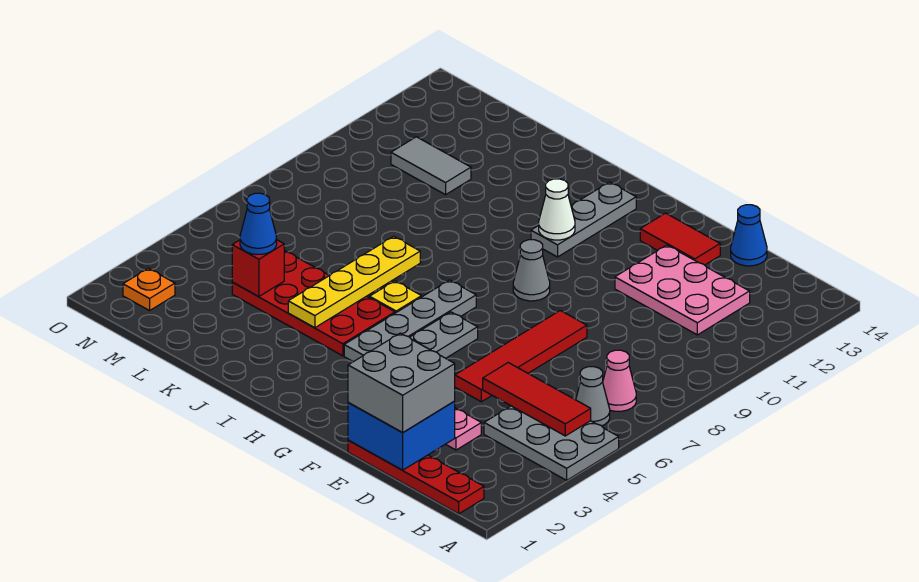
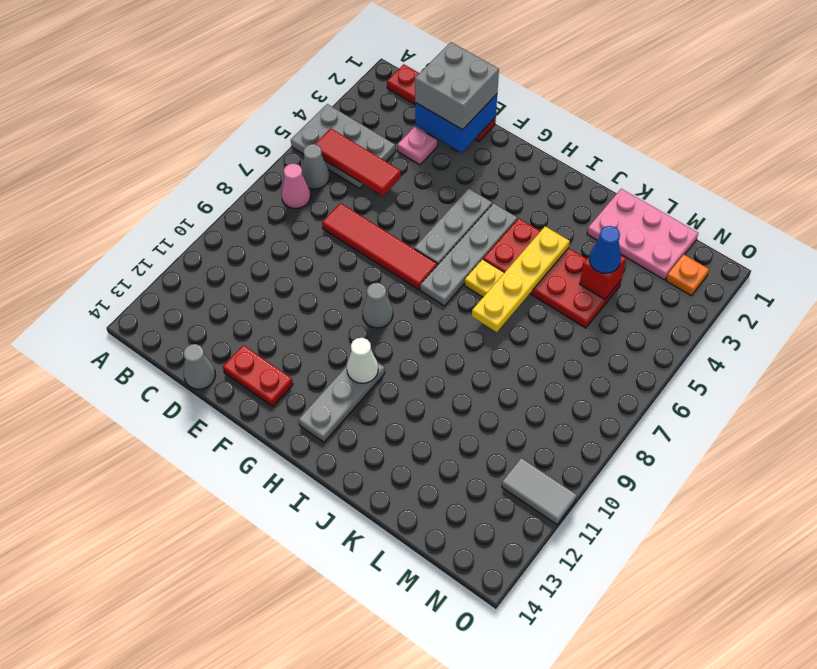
pink plate C11:E12 level 1 -> pink plate K1:M2 level 1
blue cone D14 level 1 -> grey cone D14 level 1
red tile E5:E8 level 1 -> red tile D7:G7 level 1
red tile E13:F13 level 1 -> red plate E13:F13 level 1
grey tile L11:M11 level 1 -> grey tile N11:O11 level 1

